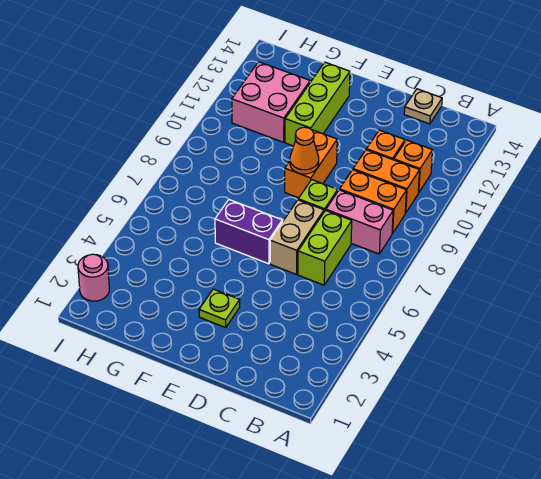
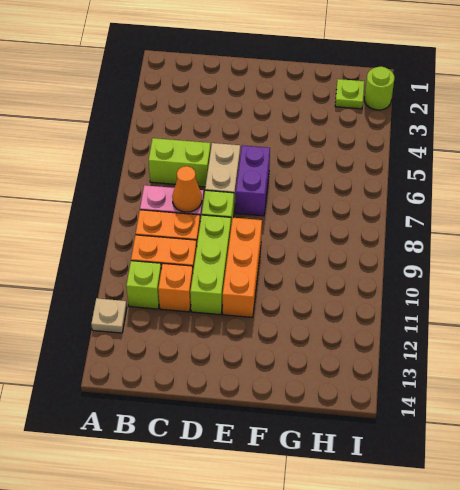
orange brick B11 level 1 -> lime brick B11 level 1
lime brick C6:C7 level 1 -> lime brick B6:C6 level 1
tan plate C14 level 1 -> tan plate A12 level 1
lime plate E3 level 1 -> lime plate H2 level 1
purple brick E6:F6 level 1 -> purple brick E6:E7 level 1
orange brick E9:E10 level 1 -> orange brick E9:E11 level 1
orange cone E9 level 2 -> orange cone C8 level 2
lime brick F11:F13 level 1 -> lime brick D9:D11 level 1
pink brick G11:H12 level 1 -> none
pink round brick I2 level 1 -> lime round brick I2 level 1

